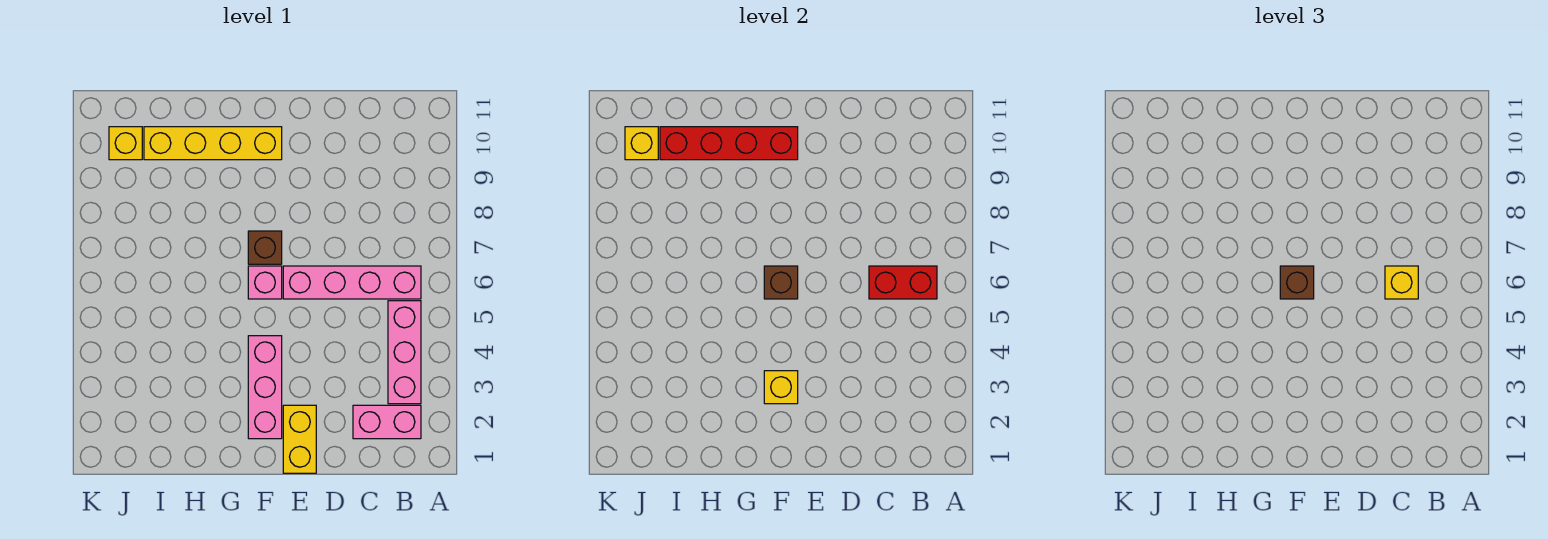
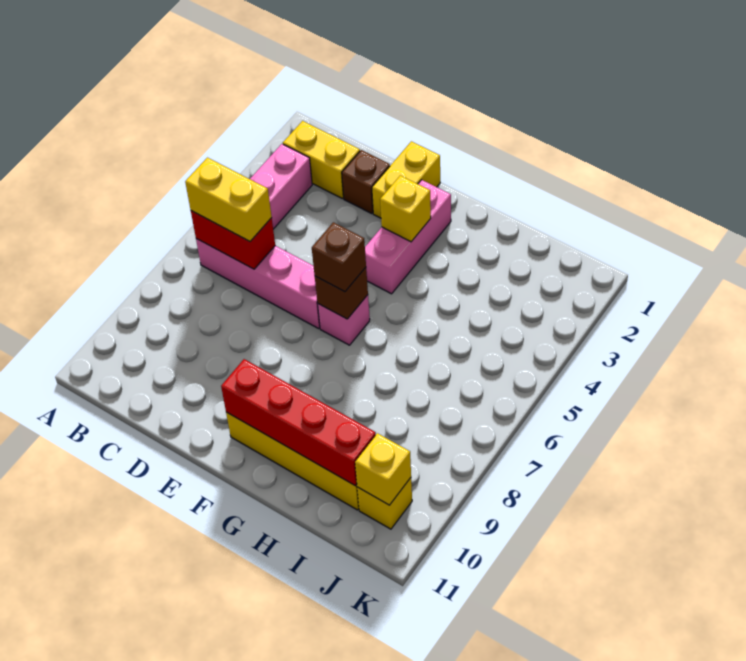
pink brick B2:C2 level 1 -> yellow brick B2:C2 level 1
yellow brick C6 level 3 -> yellow brick B6:C6 level 3
brown brick F7 level 1 -> brown brick D2 level 1

